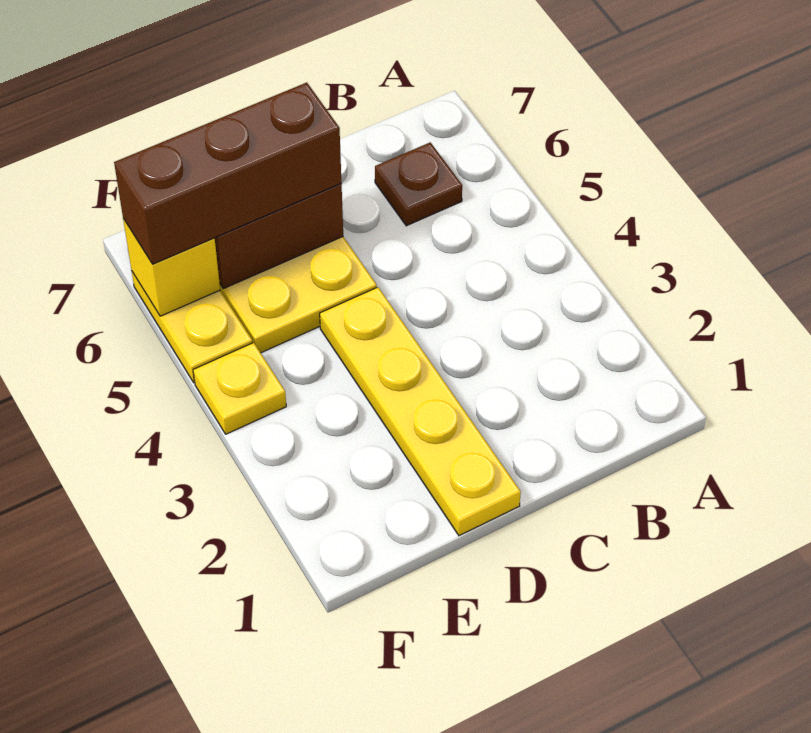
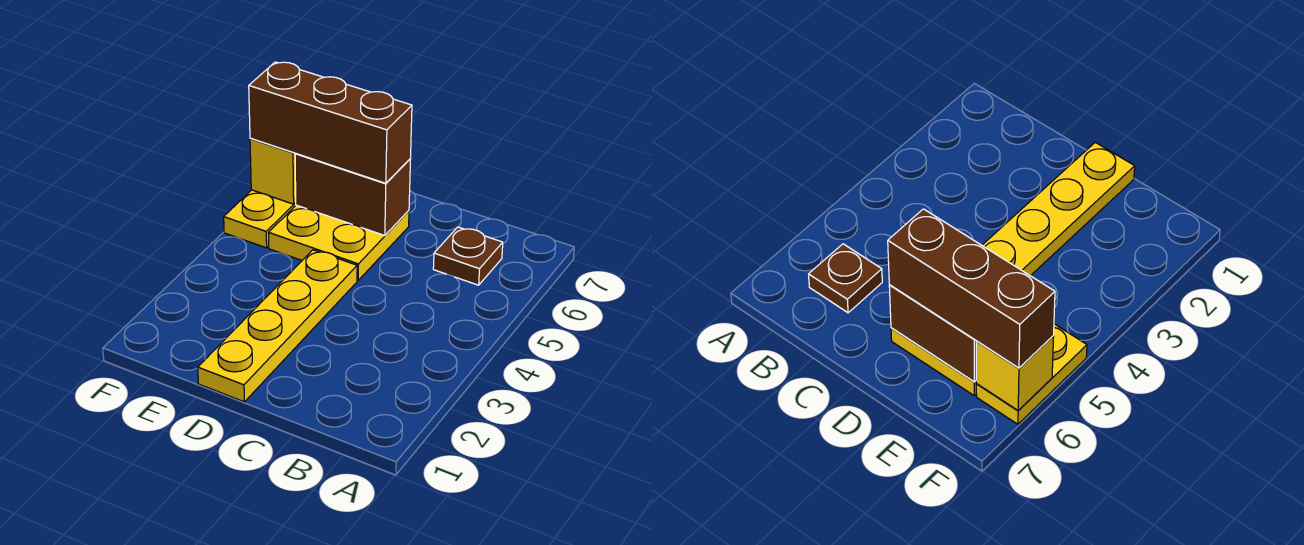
yellow plate F4 level 1 -> none

